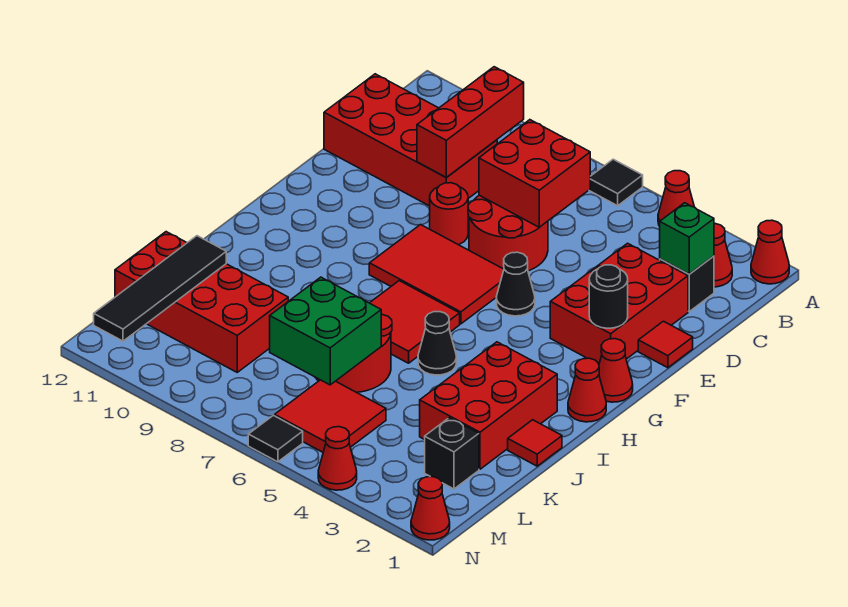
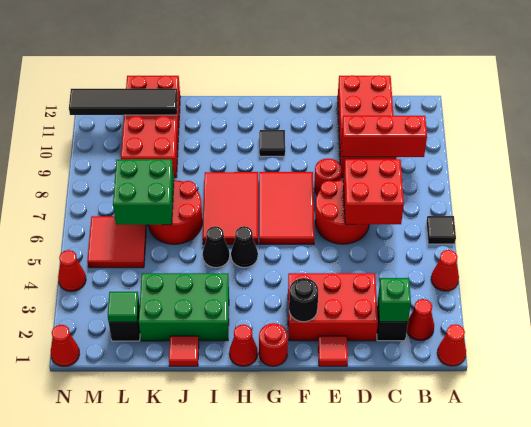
black cone F5 level 1 -> black cone H5 level 1
red cone G1 level 1 -> red round brick G1 level 1
red tile H6:I7 level 1 -> red tile H6:I8 level 1
red brick I2:K3 level 1 -> green brick I2:K3 level 1
none -> green tile L2 level 2
black tile N6 level 1 -> black tile G10 level 1

